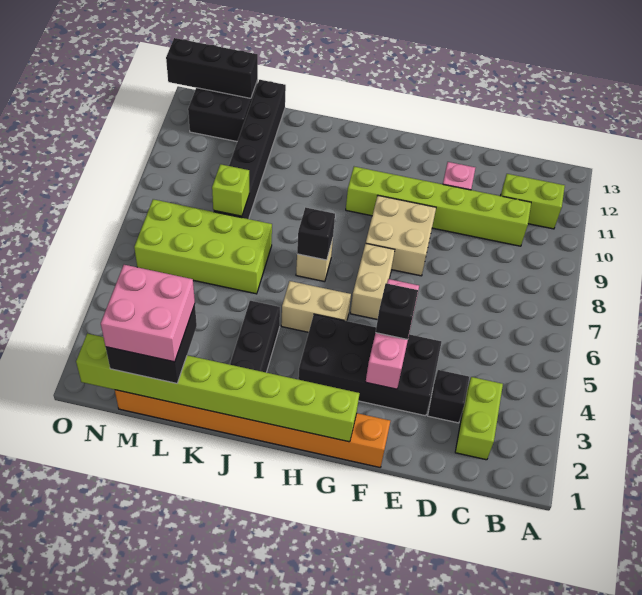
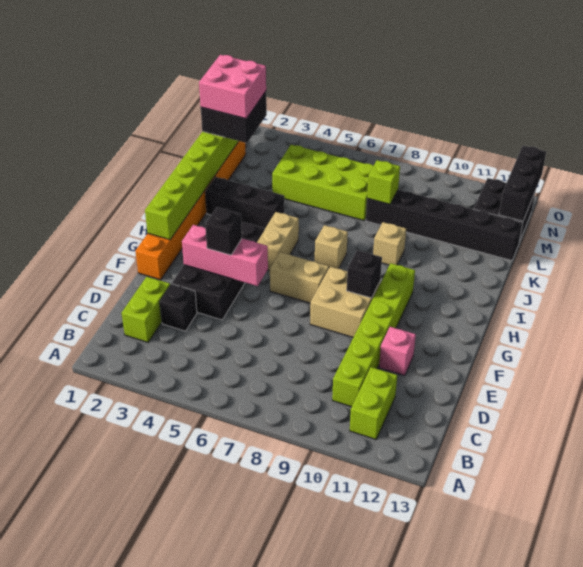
lime brick C2:C3 level 1 -> lime brick C2:D2 level 1
black brick I7 level 2 -> black brick G9 level 2
none -> tan brick J9 level 1
lime brick K6:N7 level 1 -> lime brick L4:M7 level 1

